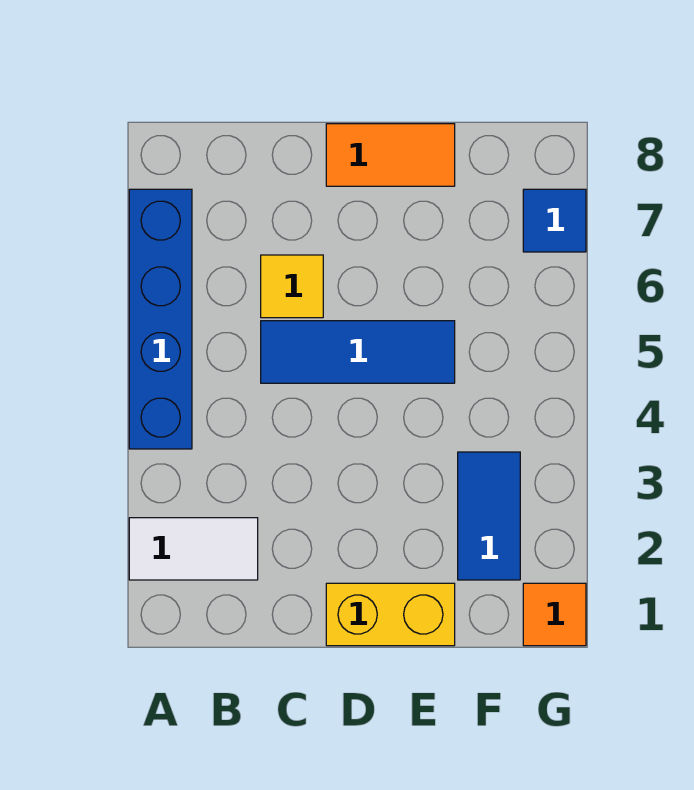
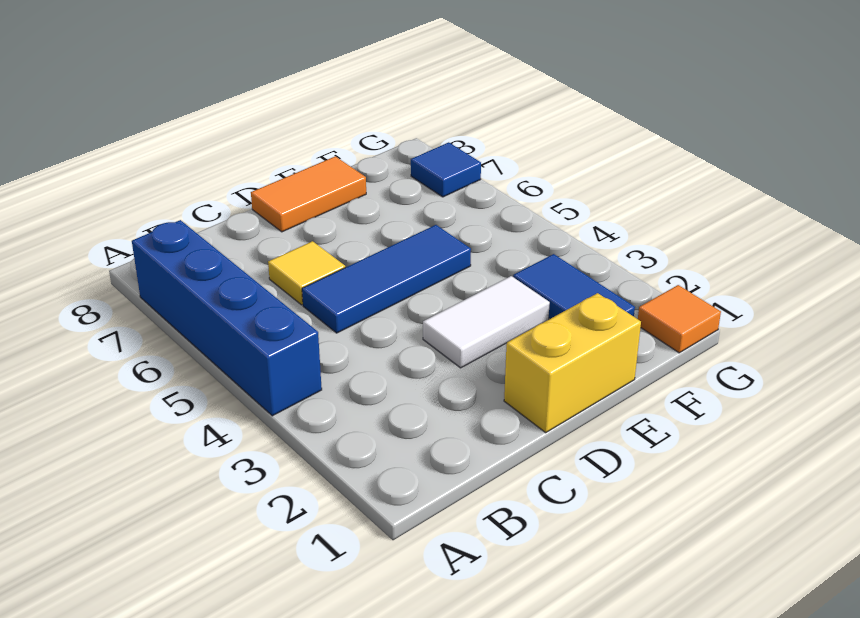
white tile A2:B2 level 1 -> white tile D3:E3 level 1

